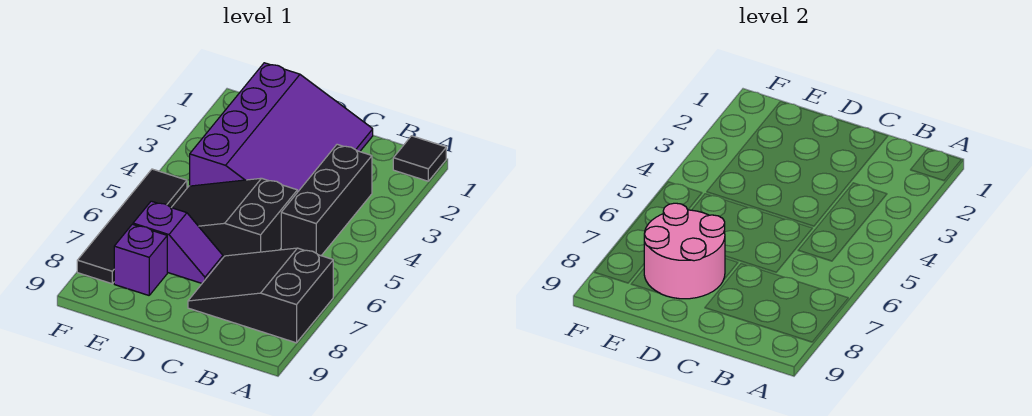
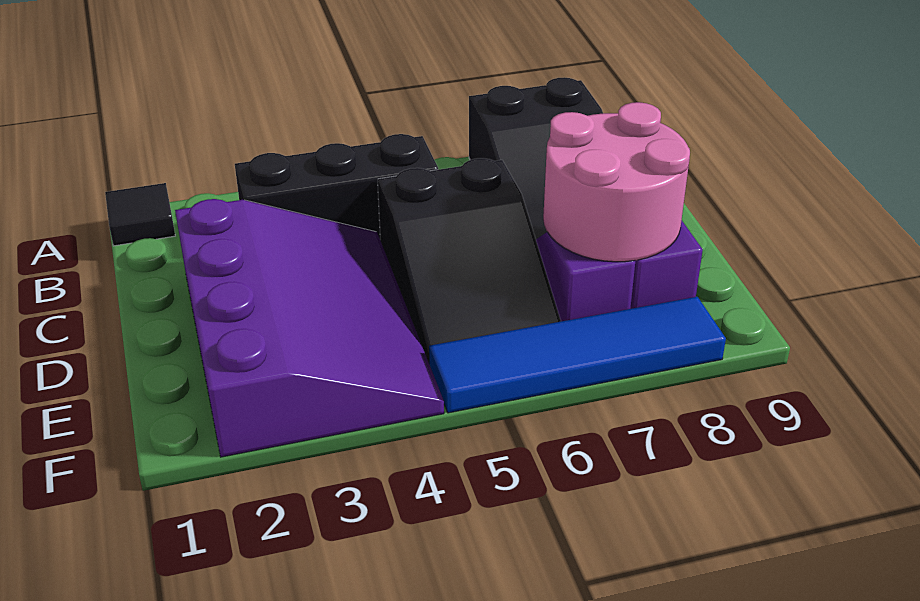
purple slope C1:E4 level 1 top E -> purple slope C2:F4 level 1 top 2
black tile F5:F8 level 1 -> blue tile F5:F8 level 1

